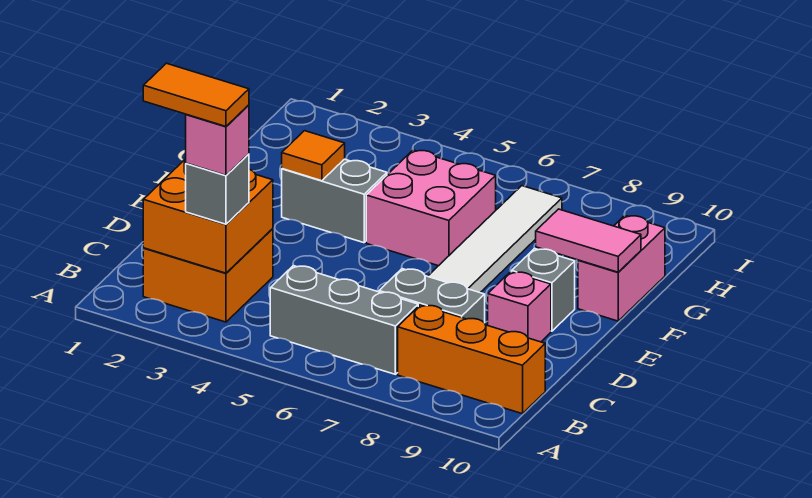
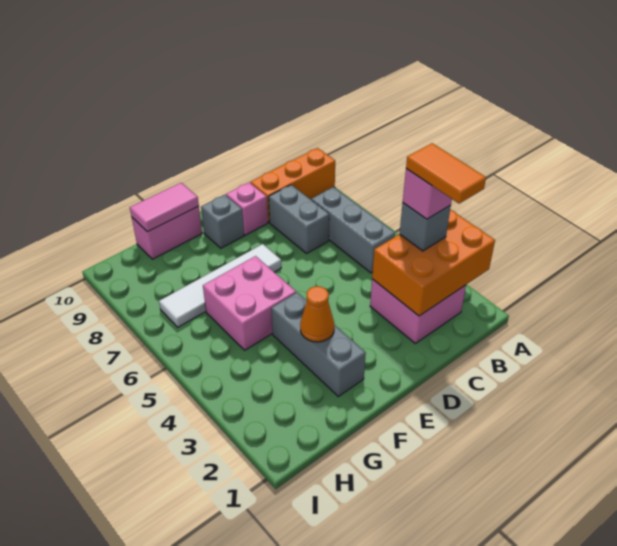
orange brick B2:C3 level 1 -> pink brick B2:C3 level 1
orange brick B2:C3 level 2 -> orange brick A2:C3 level 2
orange brick B8:B10 level 1 -> orange brick A9:C9 level 1
grey brick F3:F4 level 1 -> grey brick F2:F4 level 1
orange tile F3 level 2 -> orange cone F3 level 2
pink tile F9:F10 level 2 -> pink tile F10:G10 level 2

